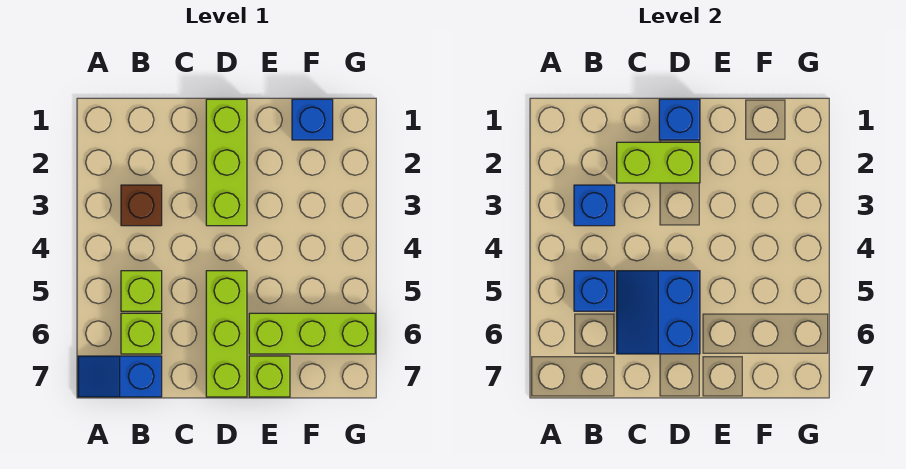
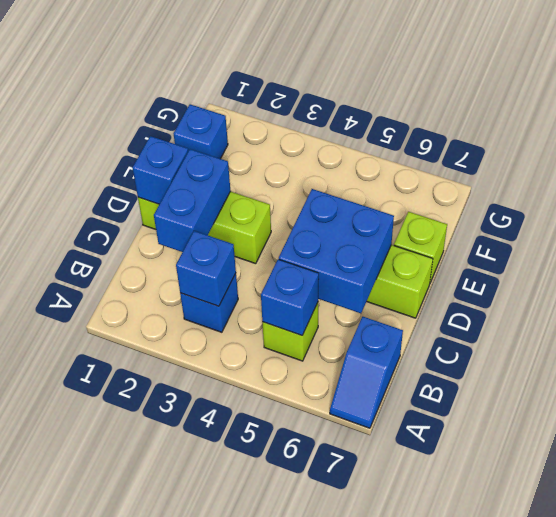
brown brick B3 level 1 -> blue brick B3 level 1
lime brick B6 level 1 -> none
lime brick C2:D2 level 2 -> blue brick C2:D2 level 2
blue slope C5:D6 level 2 top D -> blue brick C5:D6 level 2
lime brick E6:G6 level 1 -> none

